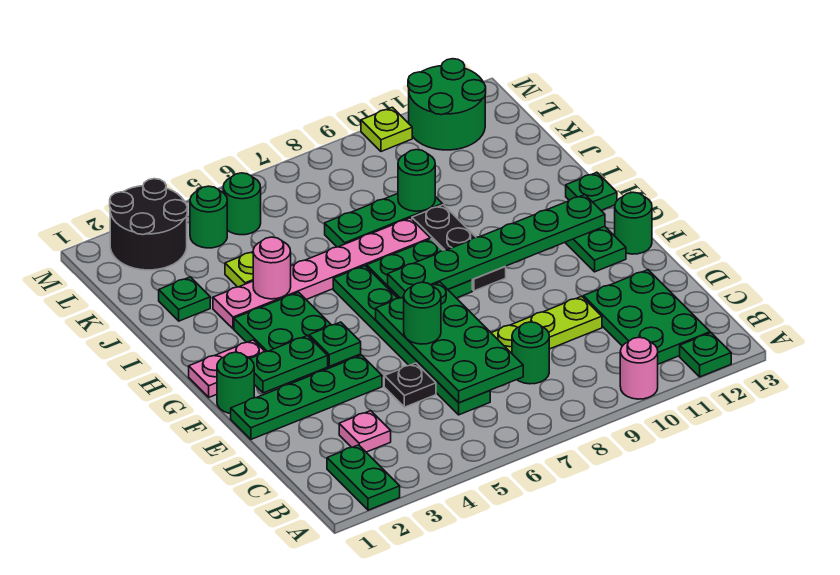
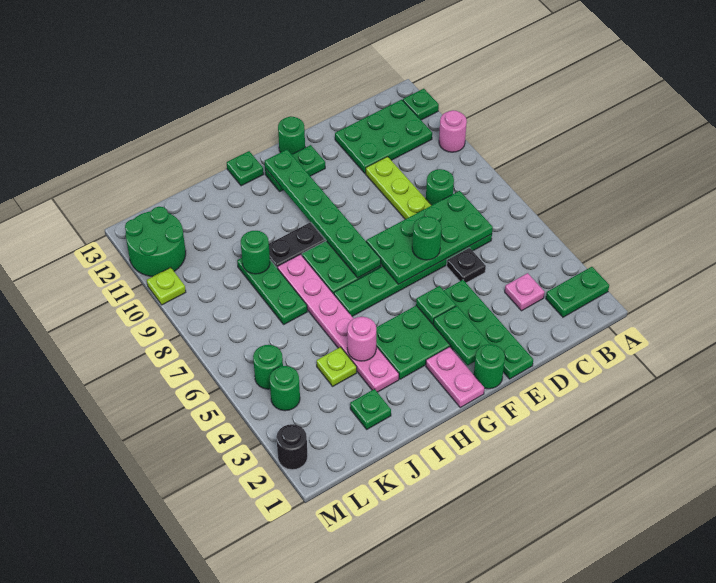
black round brick L2:M3 level 1 -> black round brick M2 level 1

